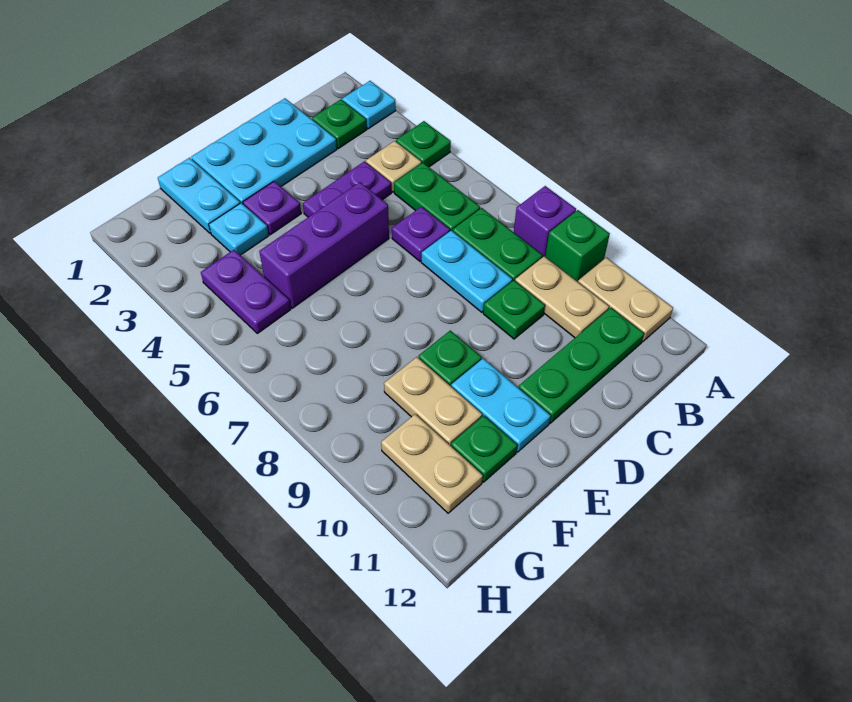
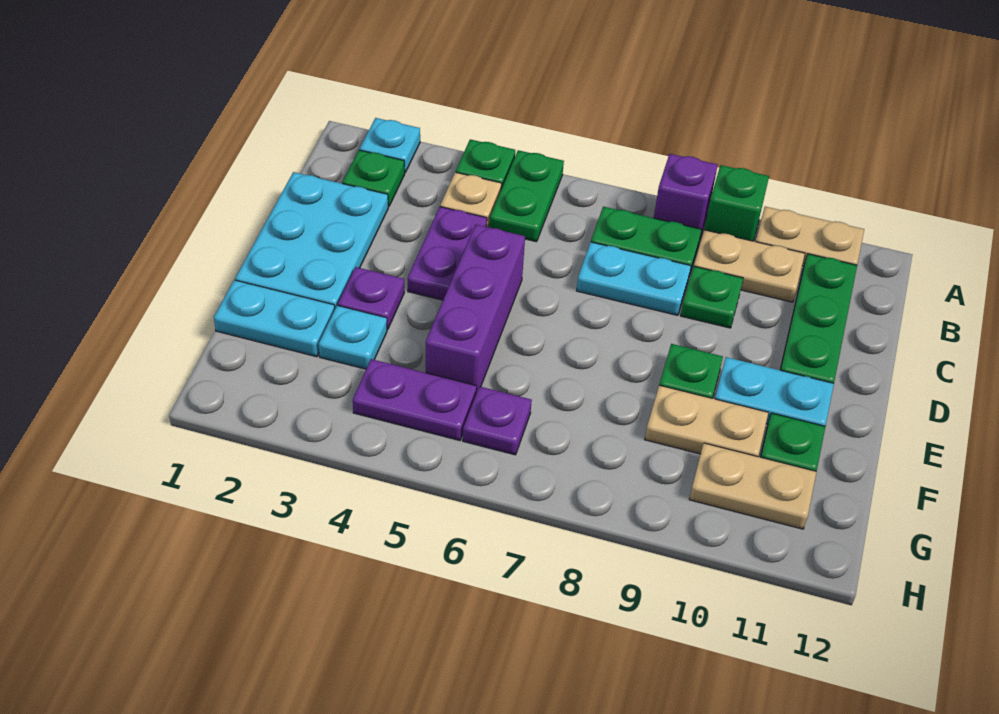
green plate B5:B6 level 1 -> green plate A5:B5 level 1
purple plate C6 level 1 -> purple plate G6 level 1

